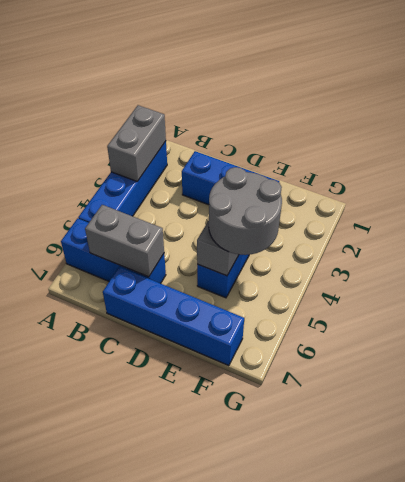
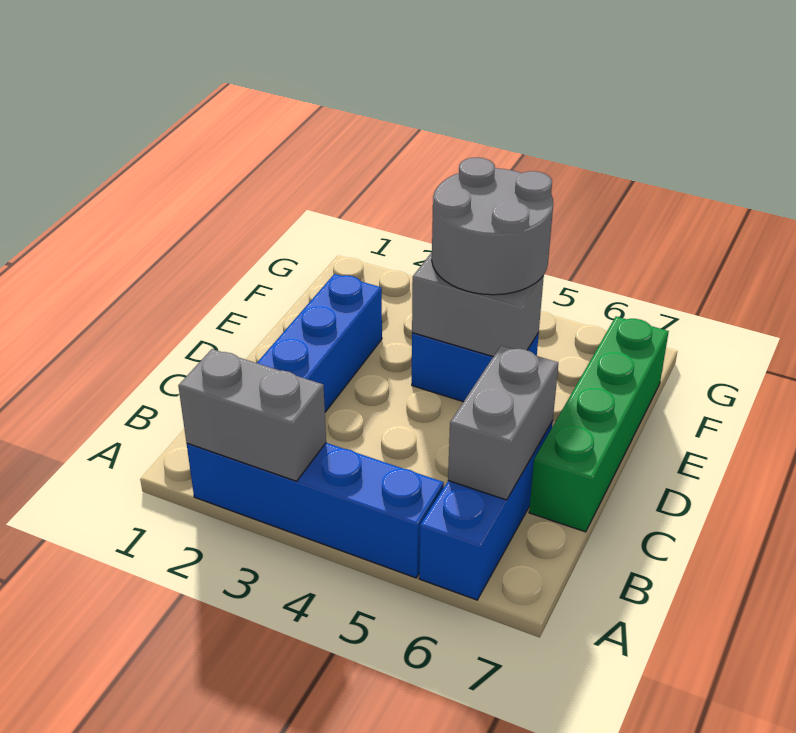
blue brick C7:F7 level 1 -> green brick C7:F7 level 1

